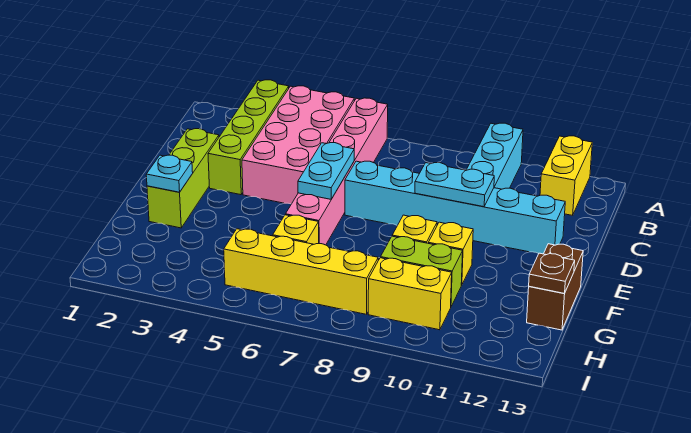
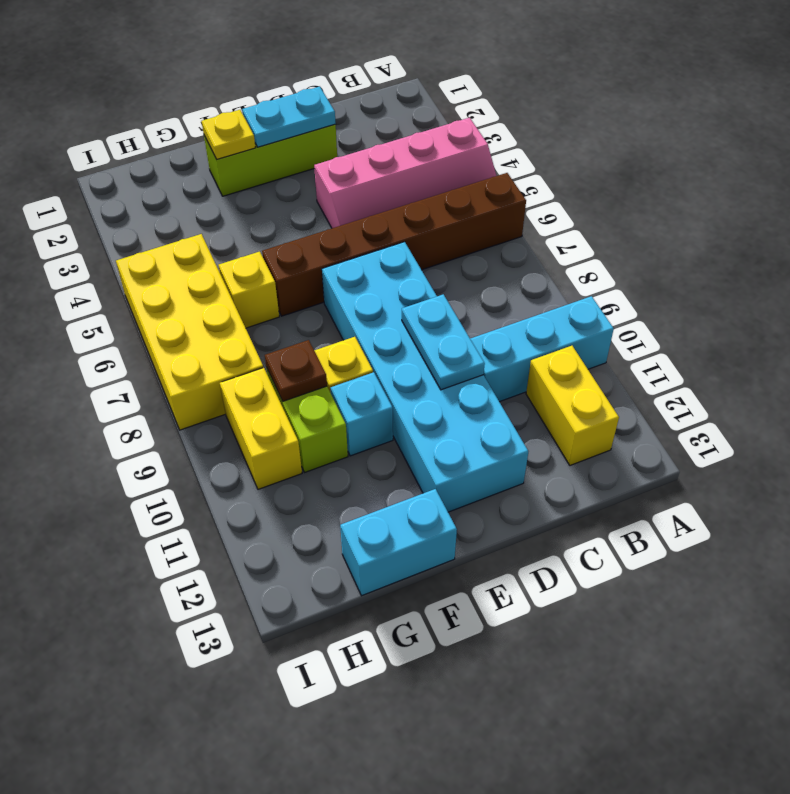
lime brick A3:D3 level 1 -> none
pink brick A4:D5 level 1 -> pink slope A4:D5 level 1 top 4
pink brick A6:F6 level 1 -> brown brick A6:F6 level 1
yellow brick A12:B12 level 1 -> yellow brick B11:B12 level 1
cyan plate D6:E6 level 2 -> cyan plate D2:E2 level 2
cyan brick D7:D12 level 1 -> cyan brick D7:E12 level 1
cyan plate F2 level 2 -> yellow plate F2 level 2
yellow brick F10 level 1 -> cyan brick F10 level 1
brown brick F13:G13 level 1 -> cyan brick F13:G13 level 1
brown plate G13 level 2 -> brown plate G9 level 2
yellow brick H5:H8 level 1 -> yellow brick H5:I8 level 1

